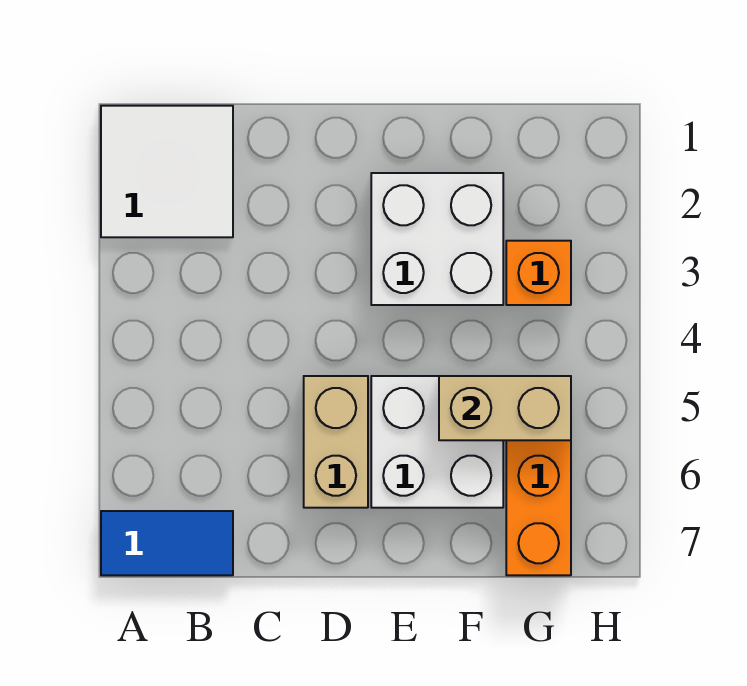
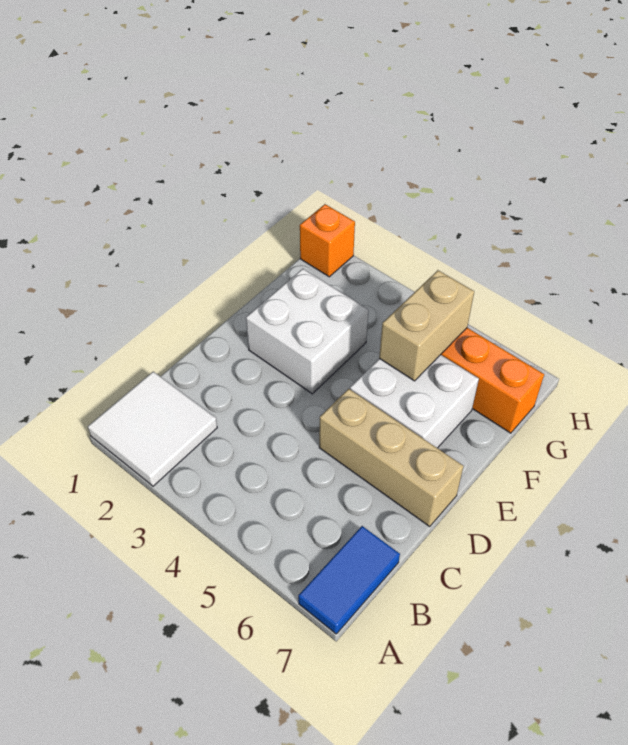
tan brick D5:D6 level 1 -> tan brick D5:D7 level 1
orange brick G3 level 1 -> orange brick H1 level 1

